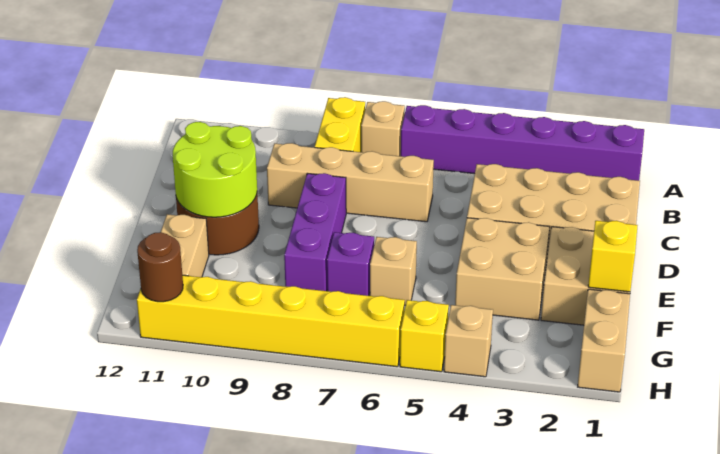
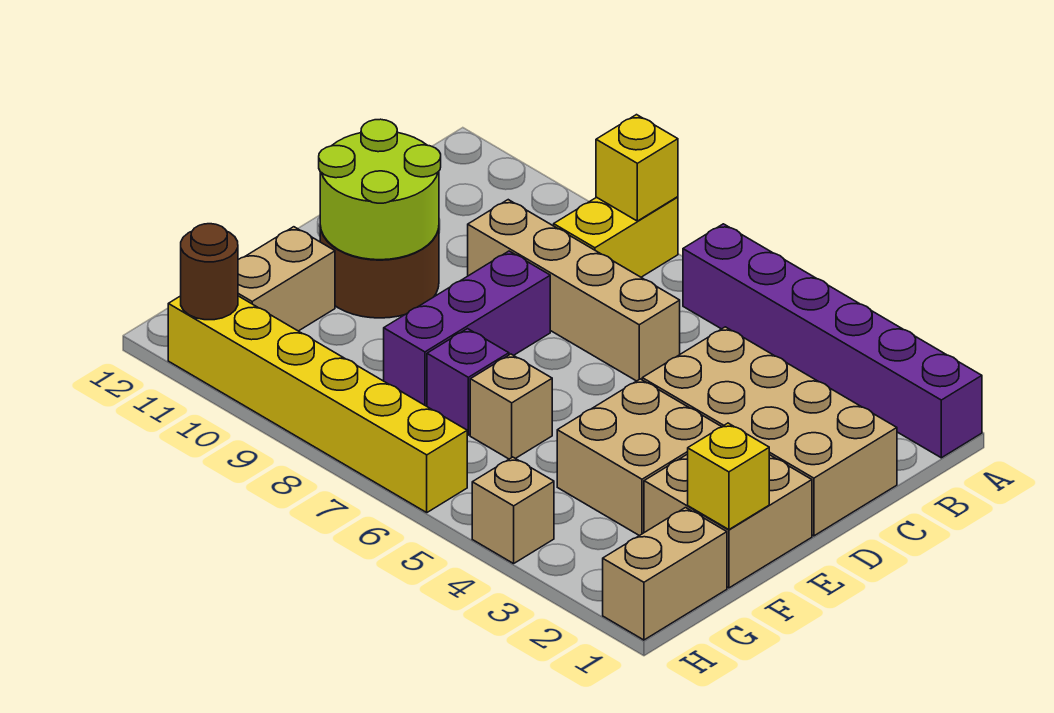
tan brick A7 level 1 -> none
yellow brick H5 level 1 -> yellow brick A8 level 2

